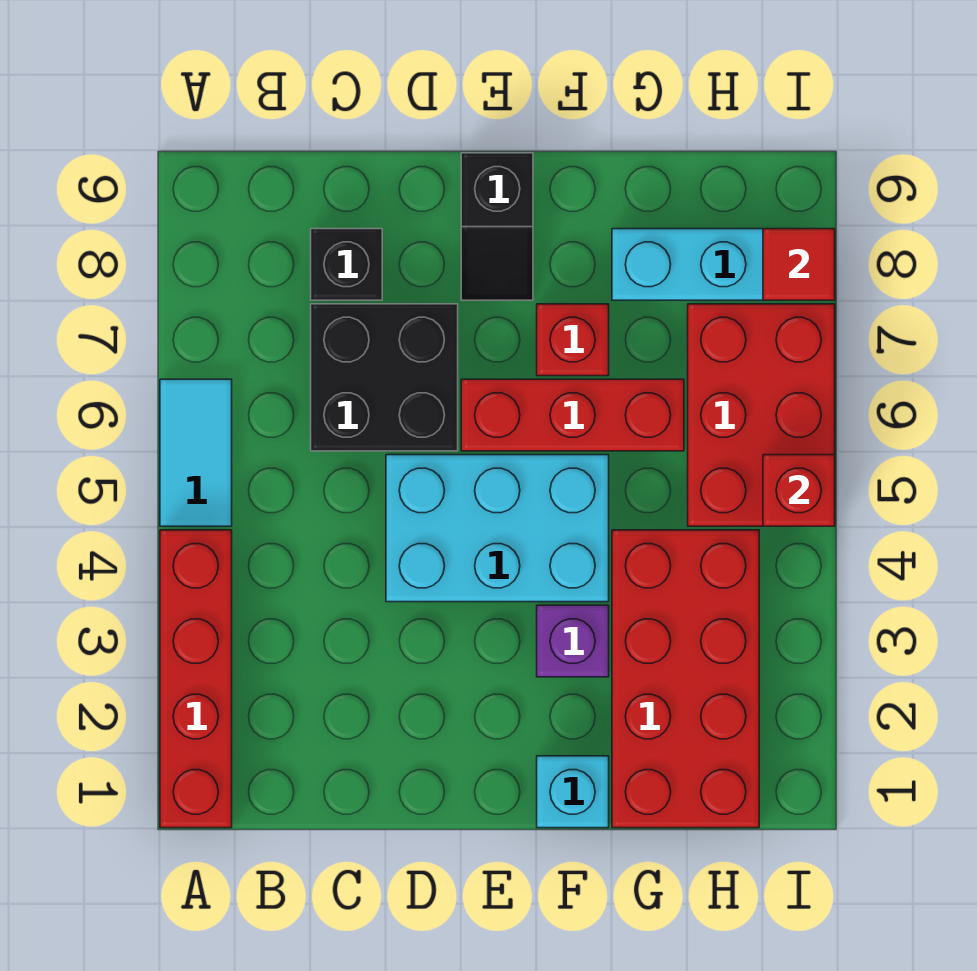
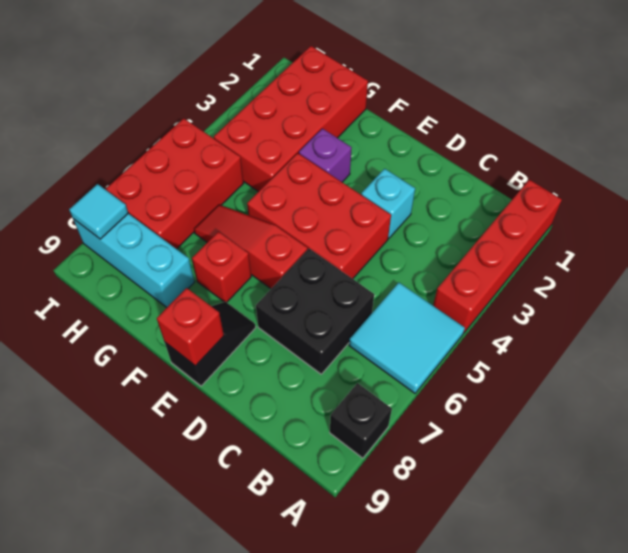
cyan tile A5:A6 level 1 -> cyan tile A5:B6 level 1
black brick C8 level 1 -> black brick A8 level 1
cyan brick D4:F5 level 1 -> red brick D4:F5 level 1
red brick E6:G6 level 1 -> red slope E6:G6 level 1 top E
cyan brick F1 level 1 -> cyan brick D3 level 1
red brick I5 level 2 -> red brick E9 level 2
red tile I8 level 2 -> cyan tile I8 level 2

